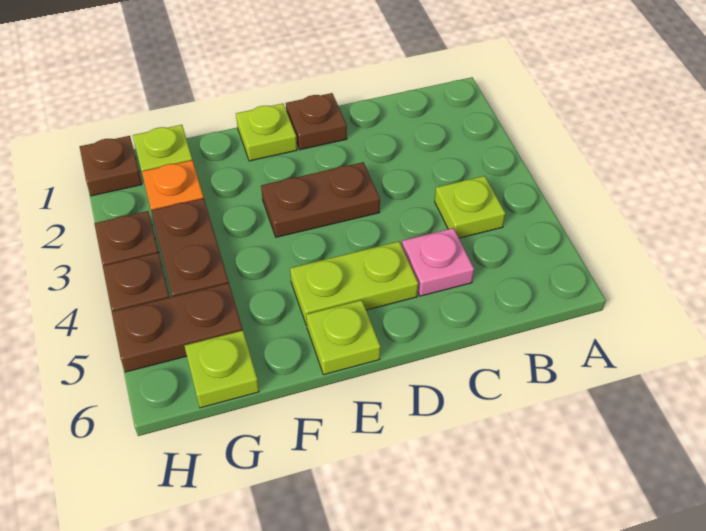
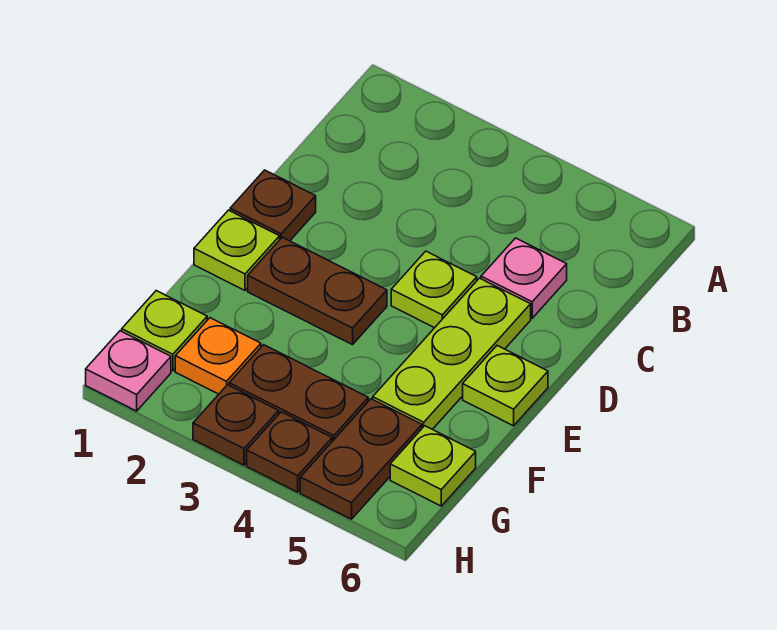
lime plate B4 level 1 -> lime plate D4 level 1
brown plate D3:E3 level 1 -> brown plate E2:E3 level 1
lime plate D5:E5 level 1 -> lime plate D5:F5 level 1
brown plate H1 level 1 -> pink plate H1 level 1

